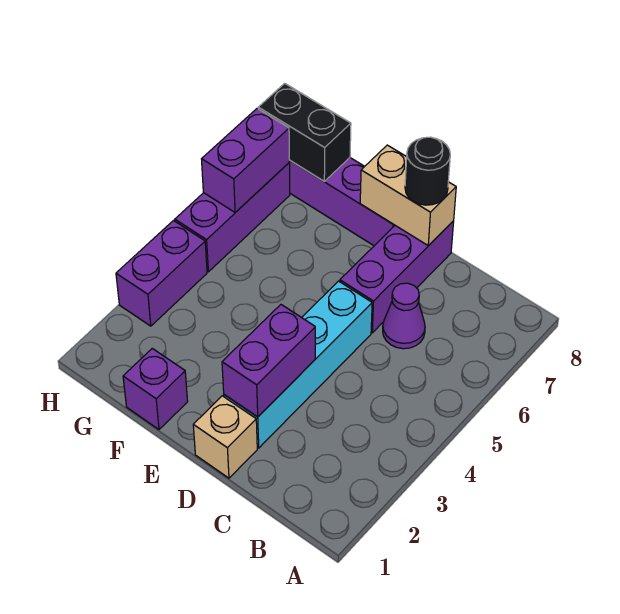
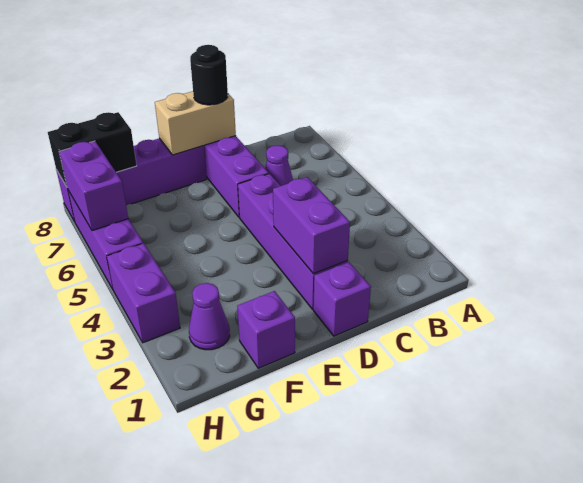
tan brick D1 level 1 -> purple brick D1 level 1
cyan brick D2:D5 level 1 -> purple brick D2:D5 level 1
none -> purple cone G2 level 1

